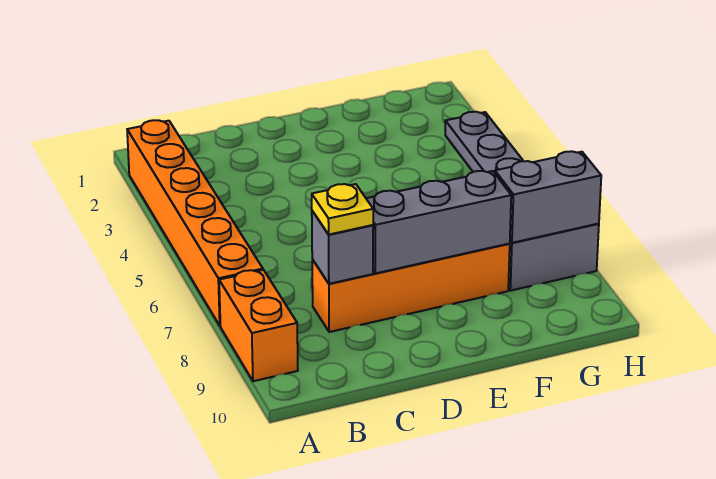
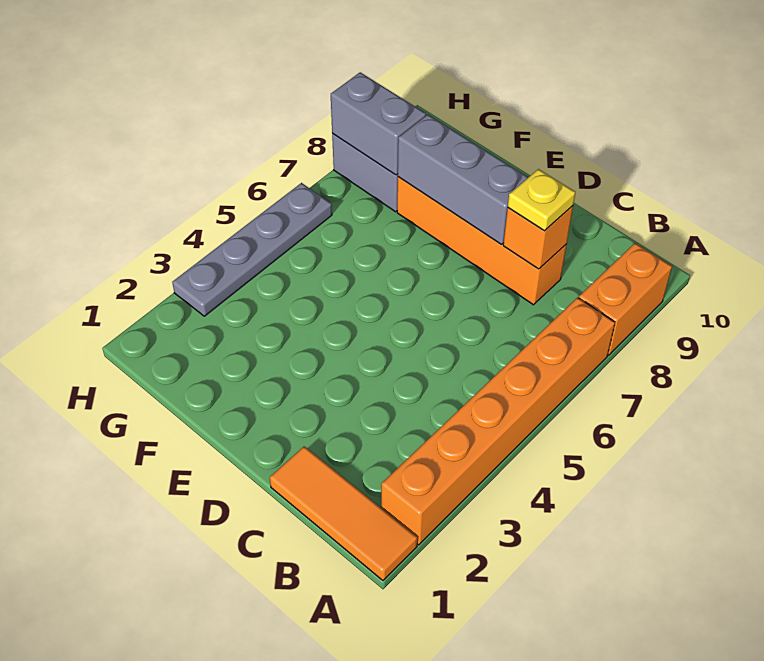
none -> orange tile A1:C1 level 1
grey brick C8 level 2 -> orange brick C8 level 2

